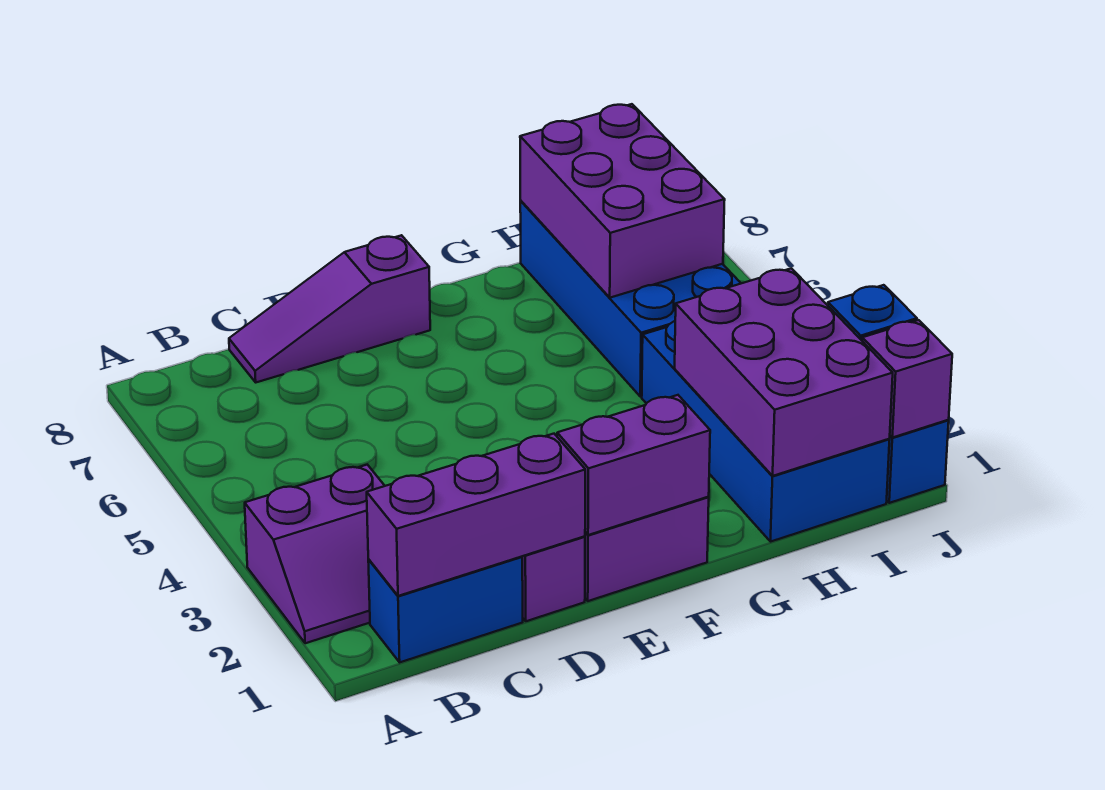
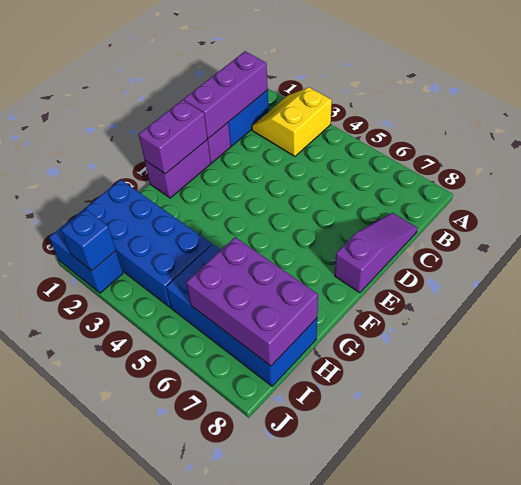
purple slope A2:B3 level 1 top 3 -> yellow slope A2:B3 level 1 top 3
purple brick H1:I3 level 2 -> none
purple brick J1 level 2 -> none

